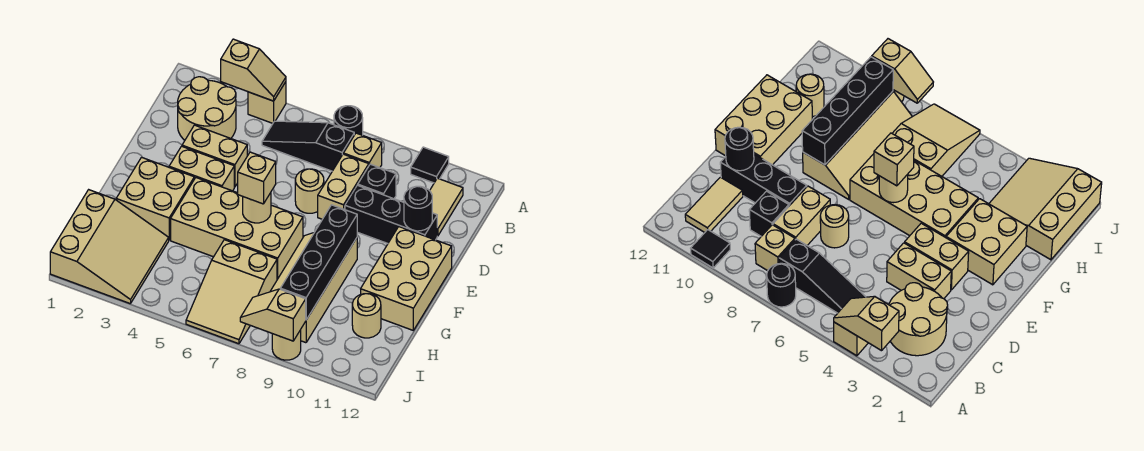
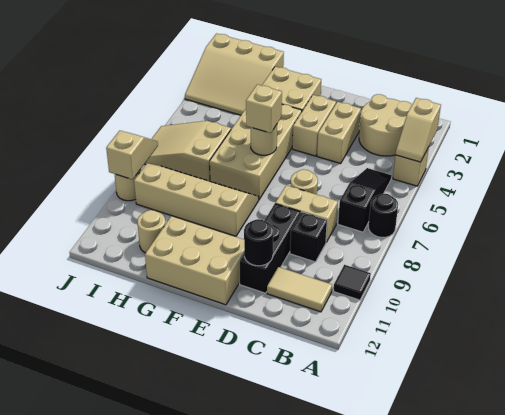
tan brick B8 level 1 -> none
black brick F9:I9 level 2 -> none

